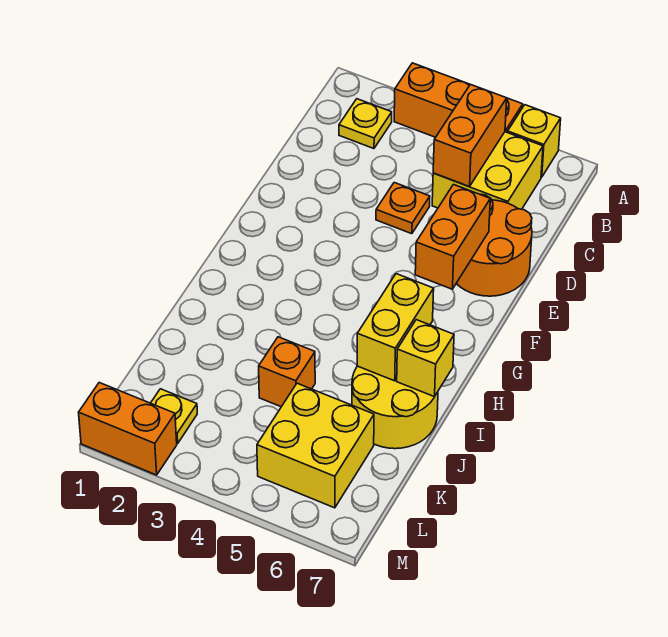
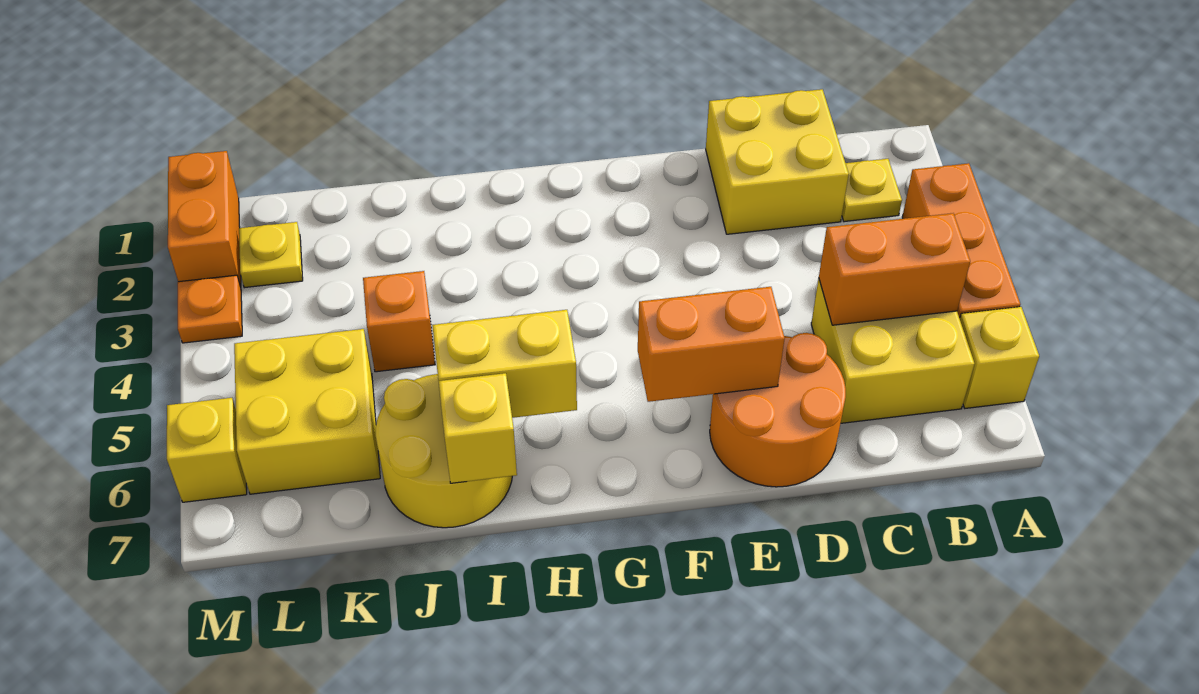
none -> yellow brick C1:D2 level 1
orange plate D4 level 1 -> orange plate M3 level 1
none -> yellow brick M6 level 1

